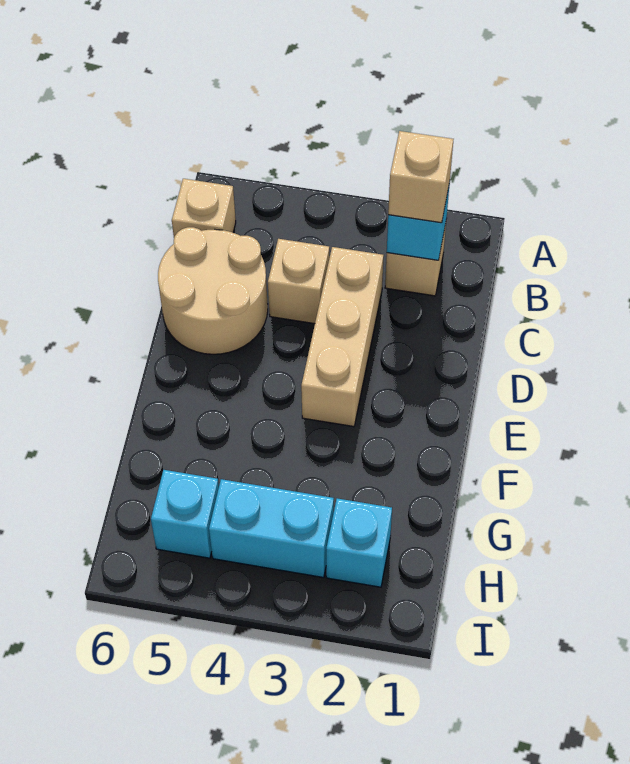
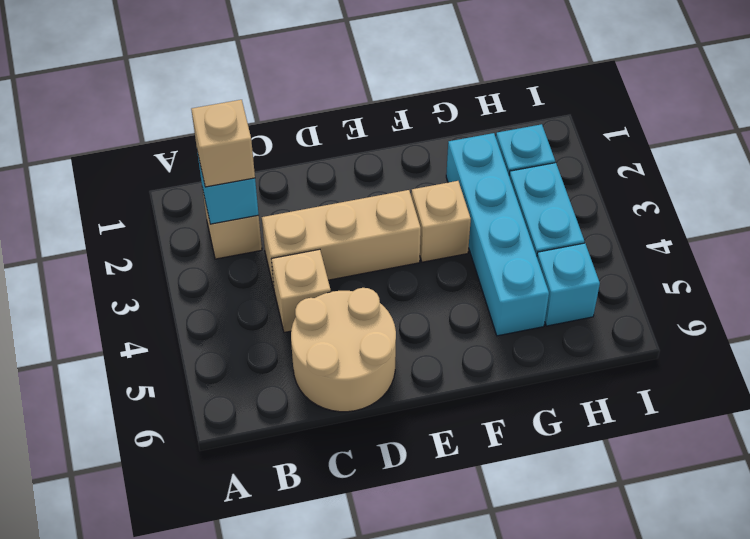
tan brick B6 level 1 -> tan brick F3 level 1
none -> cyan brick G2:G5 level 1

